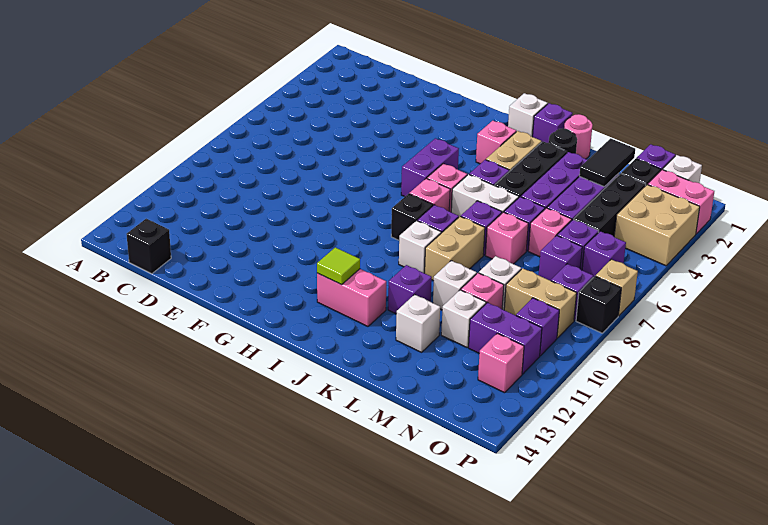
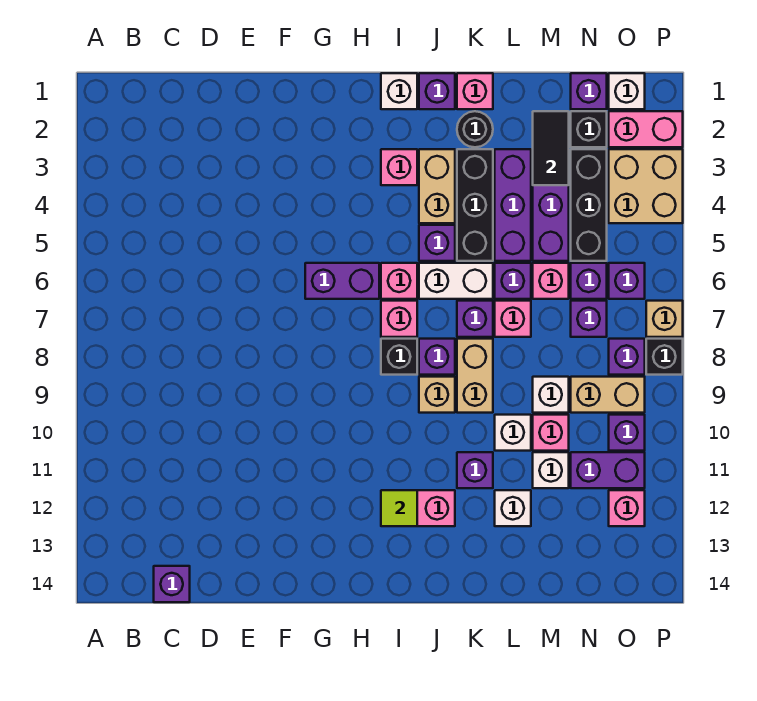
black brick C14 level 1 -> purple brick C14 level 1
purple brick H5:H6 level 1 -> purple brick G6:H6 level 1
white brick J9 level 1 -> tan brick J9 level 1
pink round brick K1 level 1 -> pink brick K1 level 1

